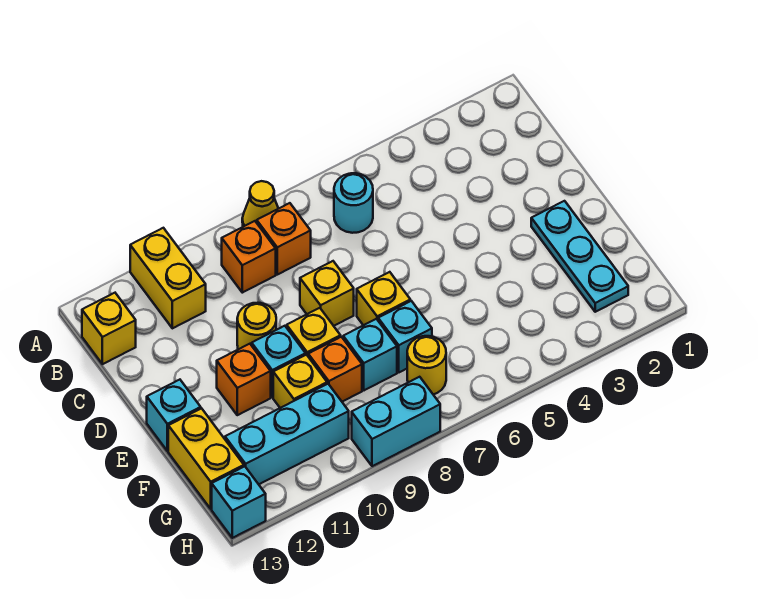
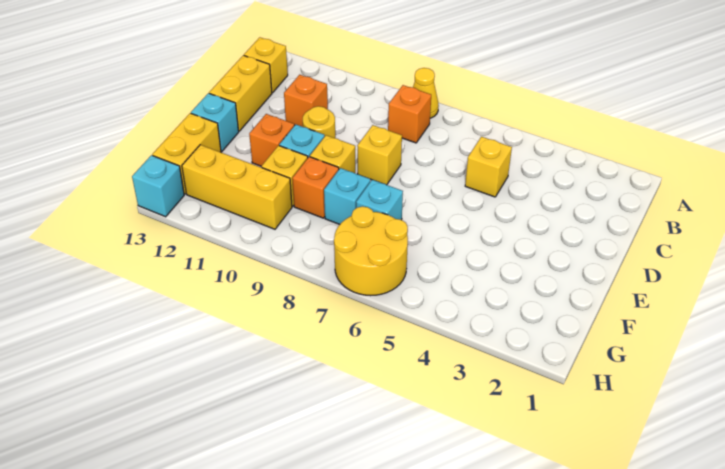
yellow brick A11:B11 level 1 -> yellow brick C13:D13 level 1
cyan round brick B6 level 1 -> none
orange brick B9 level 1 -> orange brick C11 level 1
cyan plate E2:G2 level 1 -> none
yellow brick E7 level 1 -> yellow brick C5 level 1
yellow round brick G7 level 1 -> yellow round brick G6:H7 level 1
cyan brick G10:G12 level 1 -> yellow brick G10:G12 level 1
cyan brick H8:H9 level 1 -> none

